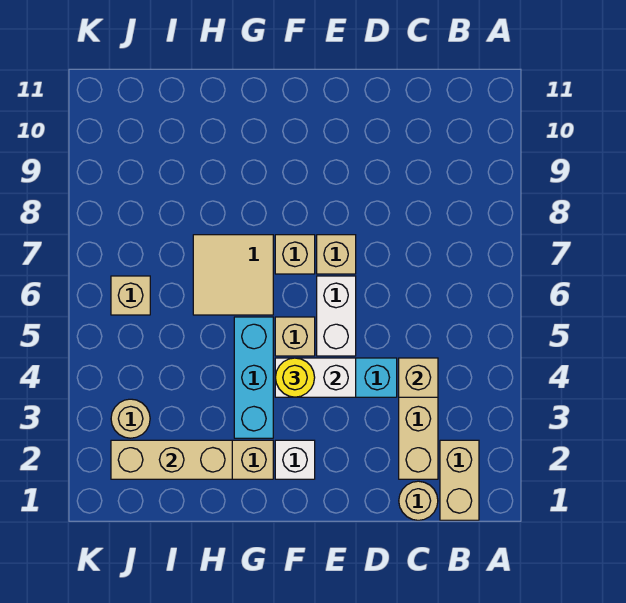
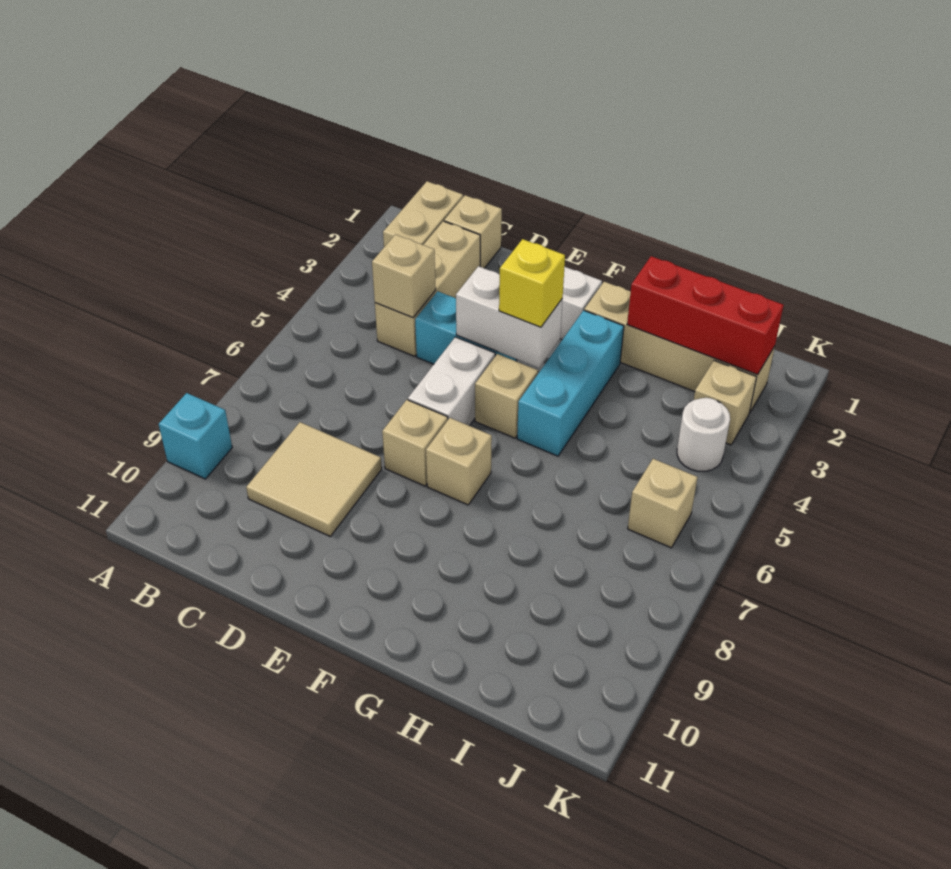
none -> cyan brick A9 level 1
tan round brick C1 level 1 -> tan brick C1 level 1
yellow round brick F4 level 3 -> yellow brick F4 level 3
tan tile G6:H7 level 1 -> tan tile C8:D9 level 1
tan brick H2:J2 level 2 -> red brick H2:J2 level 2
tan round brick J3 level 1 -> tan brick J3 level 1
none -> white round brick J4 level 1

